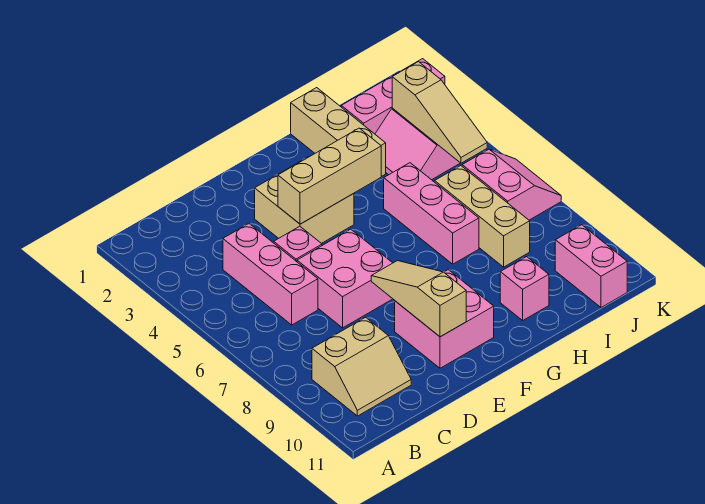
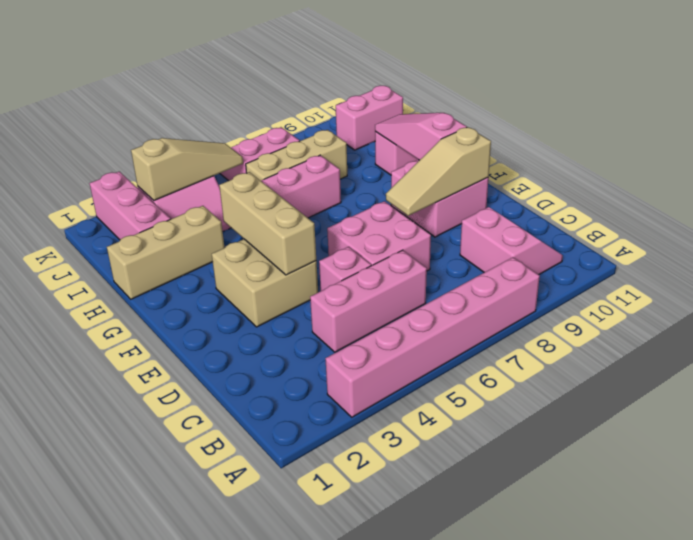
none -> pink brick A3:A8 level 1
tan slope B9:C10 level 1 top 9 -> pink slope B9:C10 level 1 top 9
none -> pink slope F10:H10 level 2 top F

